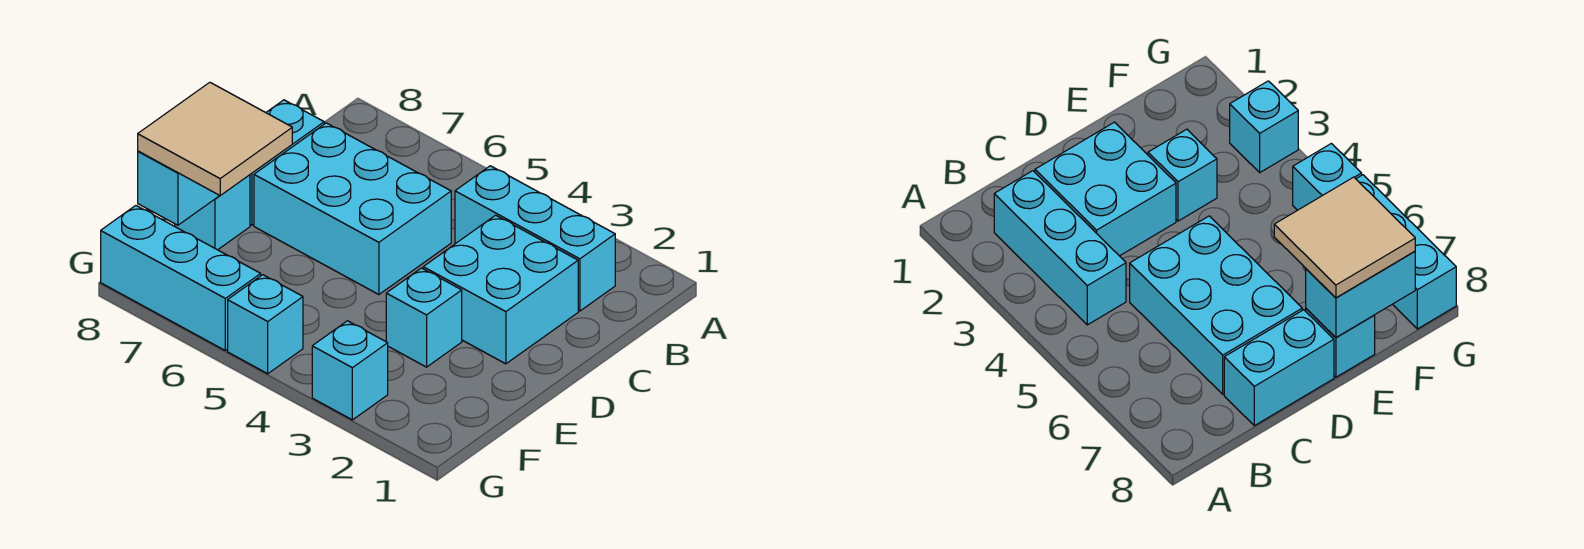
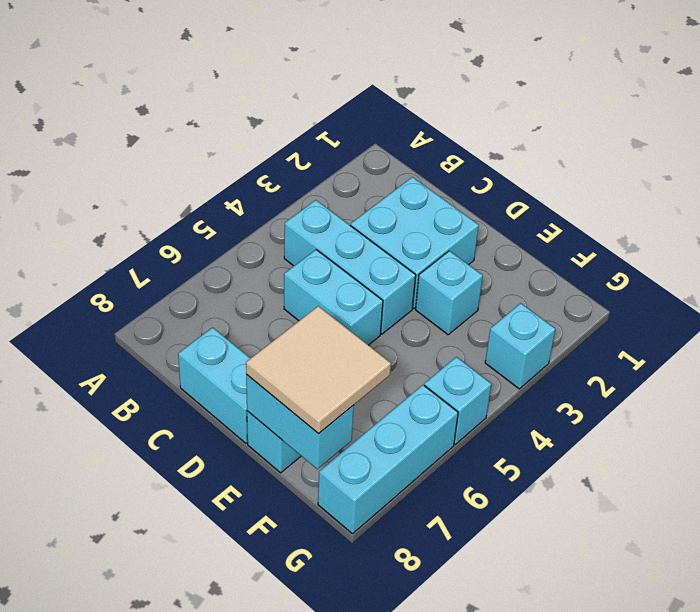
cyan brick B2:B4 level 1 -> cyan brick B4:D4 level 1
cyan brick C5:D7 level 1 -> cyan brick C5:D5 level 1

